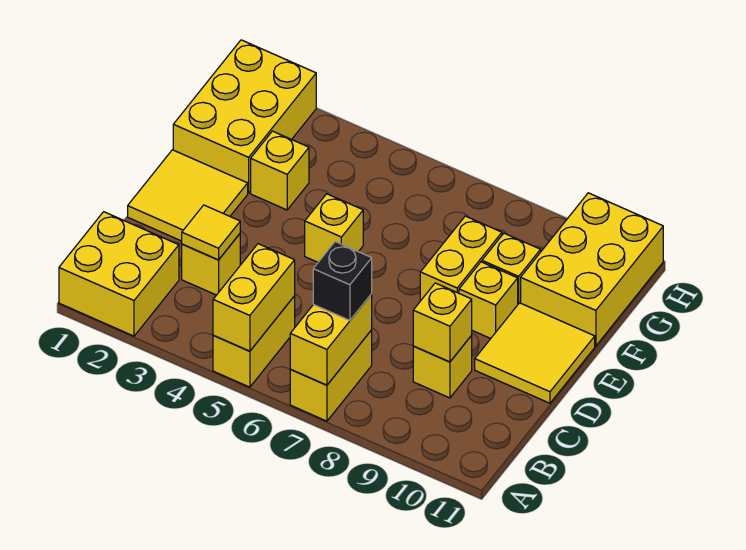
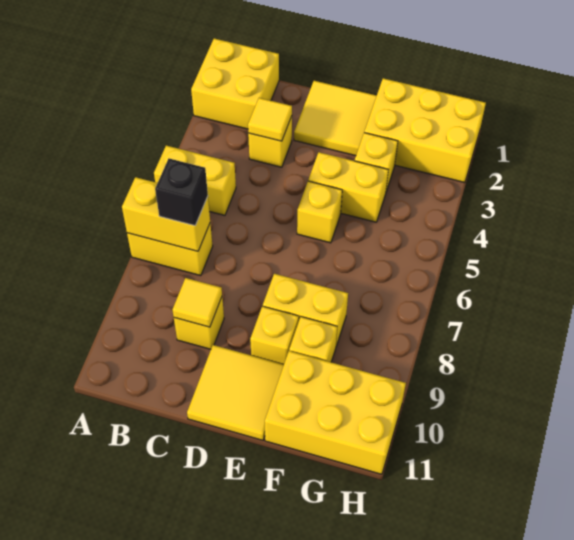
yellow brick A5:B5 level 2 -> yellow brick E4:F4 level 1
yellow brick C9 level 2 -> yellow tile C9 level 2

